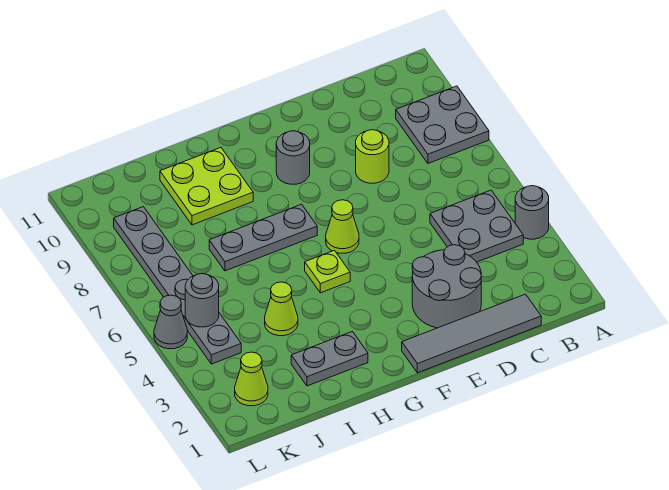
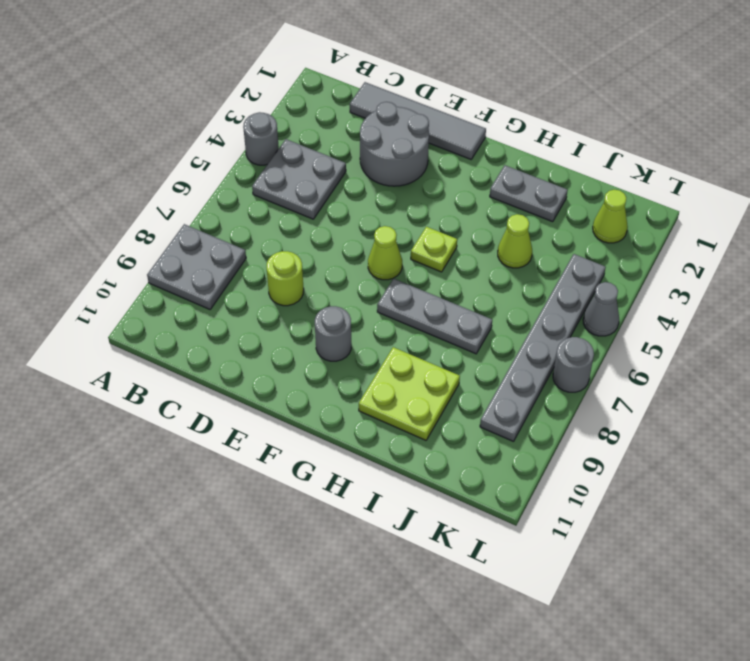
grey round brick K5 level 2 -> grey round brick L7 level 1

